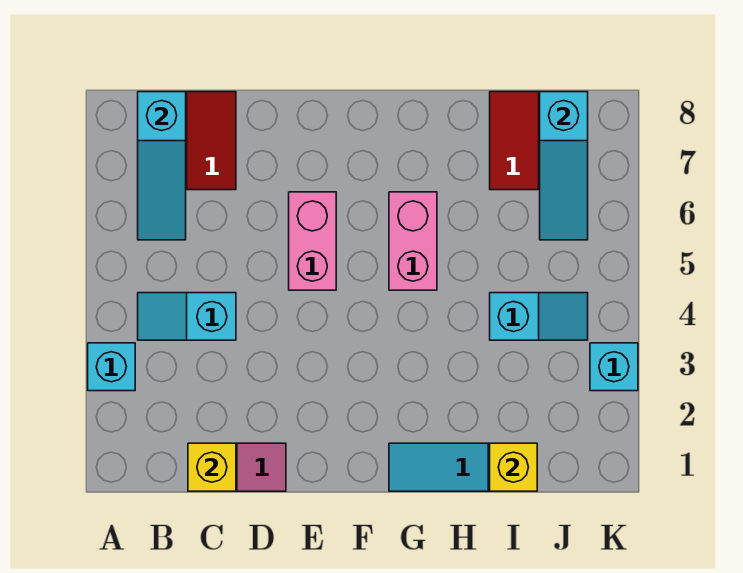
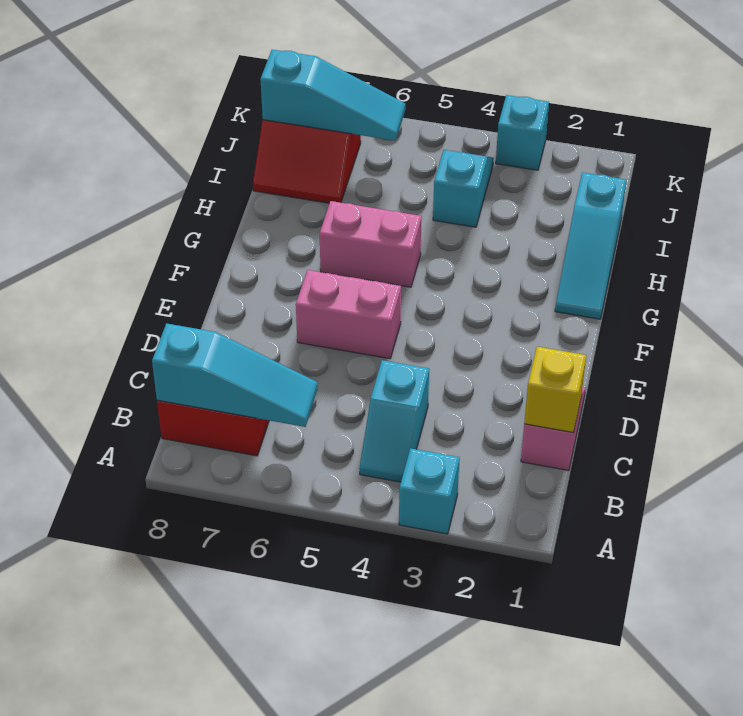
yellow brick I1 level 2 -> none

